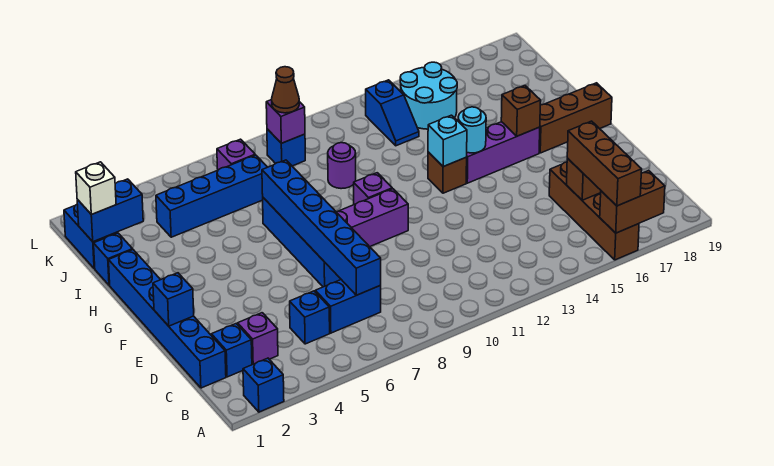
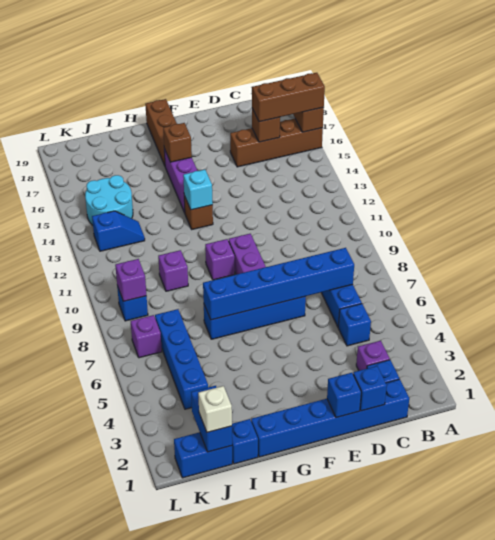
blue brick A2 level 1 -> blue brick D1 level 2
cyan round brick G14 level 2 -> none
purple round brick I10 level 1 -> purple brick I10 level 1
brown cone K9 level 3 -> none

